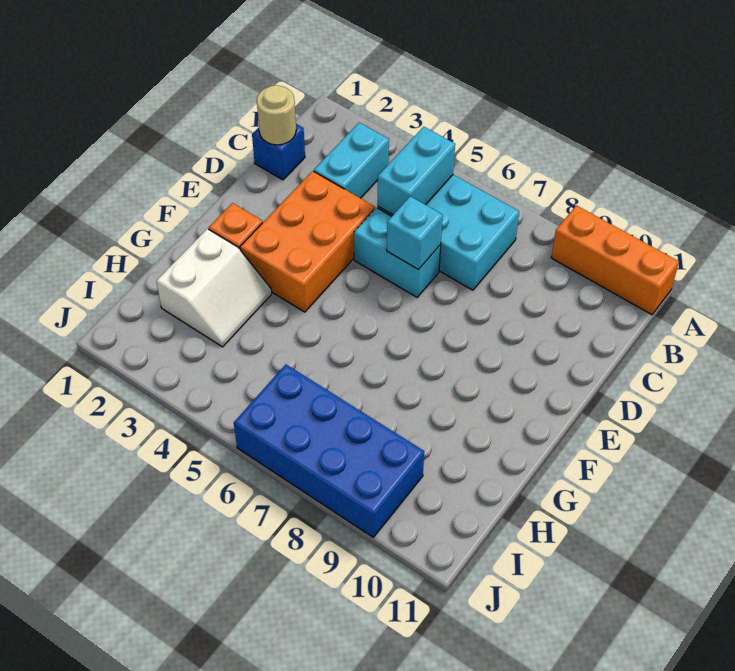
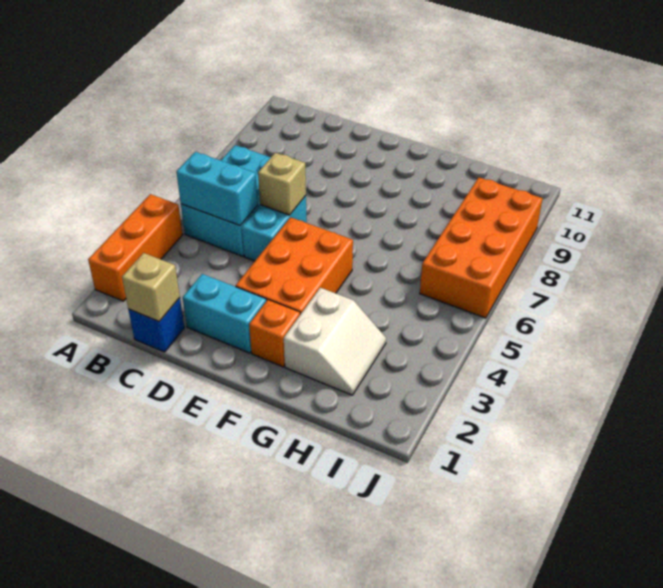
orange brick A9:A11 level 1 -> orange brick A2:A4 level 1
cyan brick B3:C3 level 1 -> cyan brick D2:E2 level 1
tan round brick C1 level 2 -> tan brick C1 level 2
orange brick D3:F4 level 1 -> orange brick E3:F5 level 1
cyan brick D6 level 2 -> tan brick D6 level 2
white slope G2:H3 level 1 top 2 -> white slope G2:H3 level 1 top G
blue brick I6:J9 level 1 -> orange brick I6:J9 level 1

